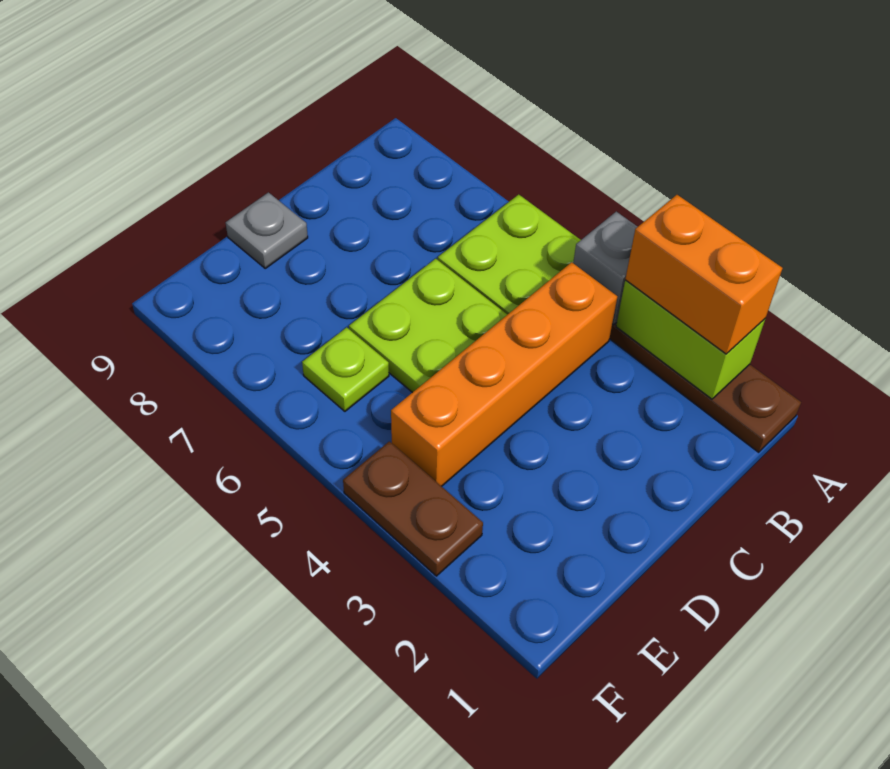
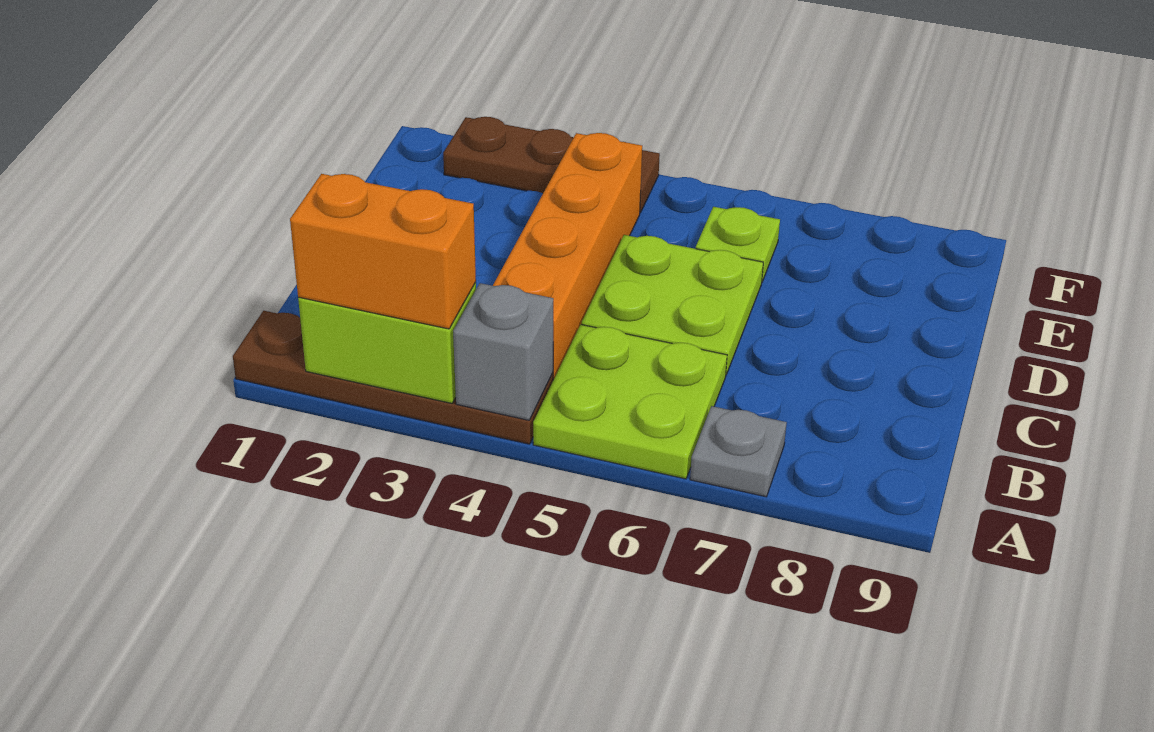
grey plate D9 level 1 -> grey plate A7 level 1
brown plate F3:F4 level 1 -> brown plate F2:F4 level 1

